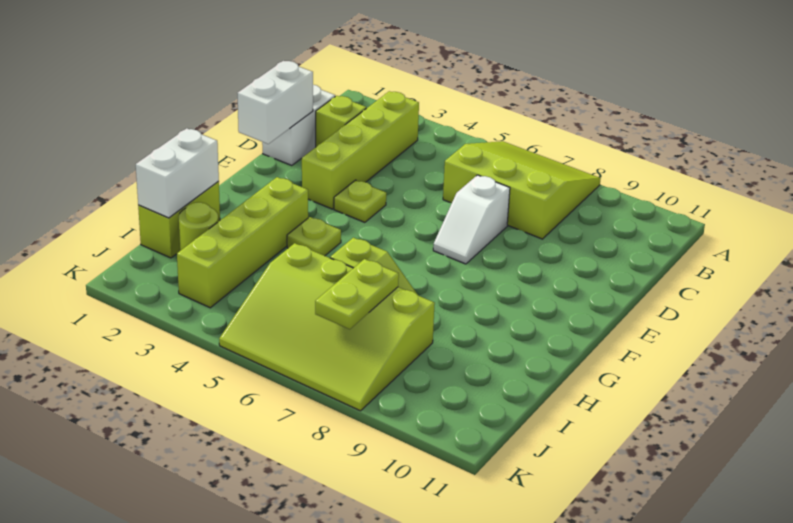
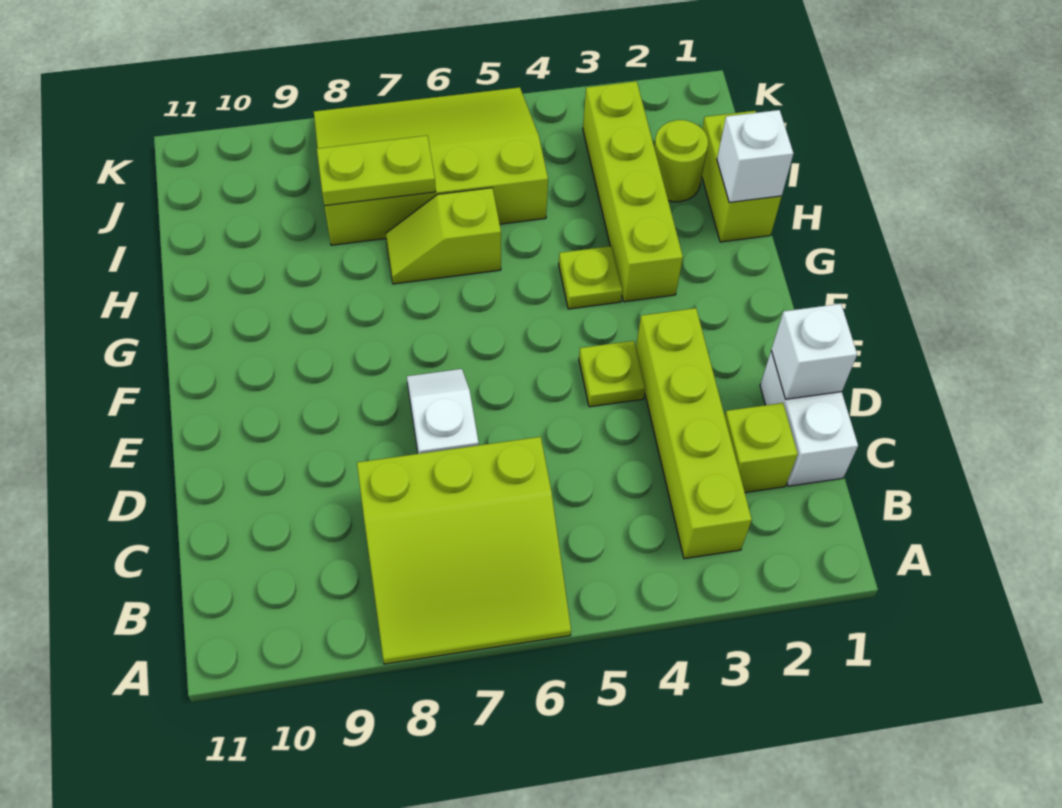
white brick D1:E1 level 2 -> white brick D1 level 2
white brick H1:I1 level 2 -> white brick H1 level 2
lime plate I7:J7 level 2 -> lime plate I7:I8 level 2

